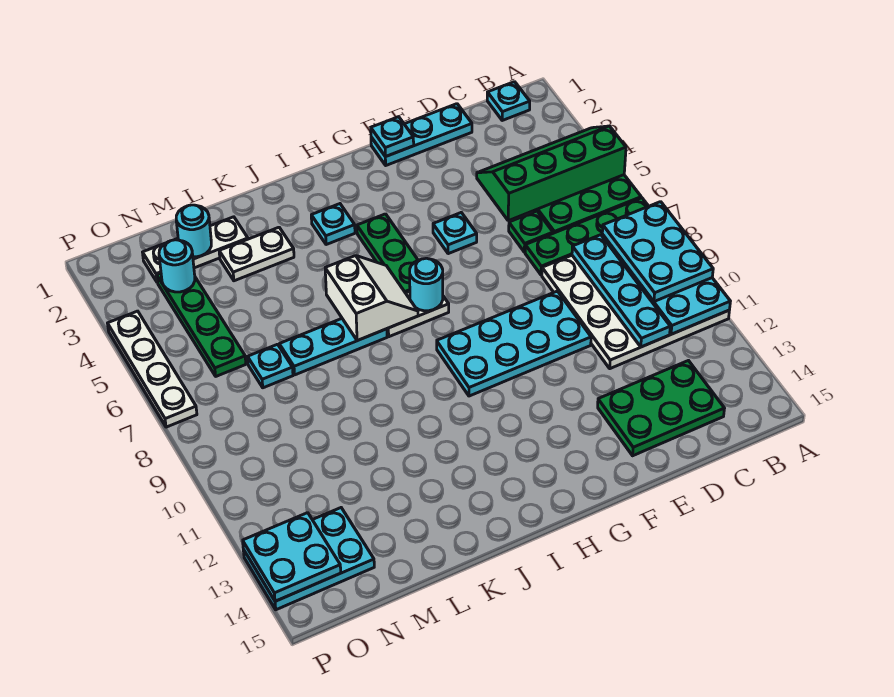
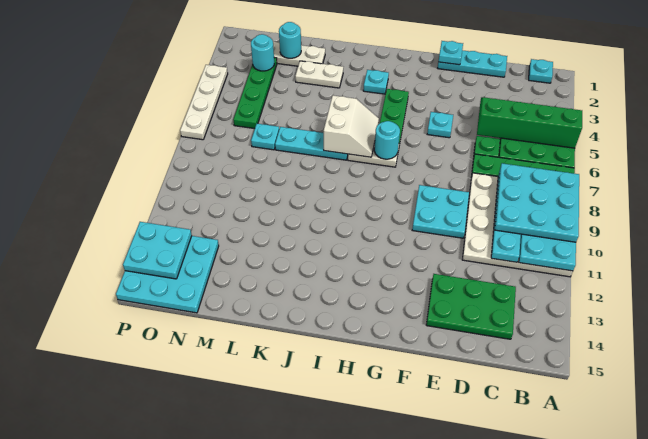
cyan plate A8:B10 level 3 -> cyan plate A8:C10 level 3
cyan plate E9:H10 level 1 -> cyan plate E9:F10 level 1
cyan plate N13:P14 level 1 -> cyan plate N13:P15 level 1

